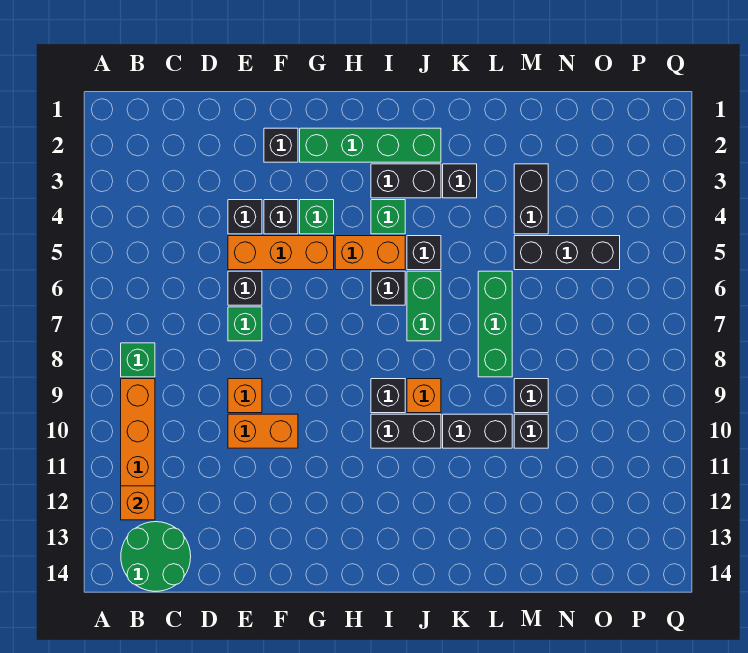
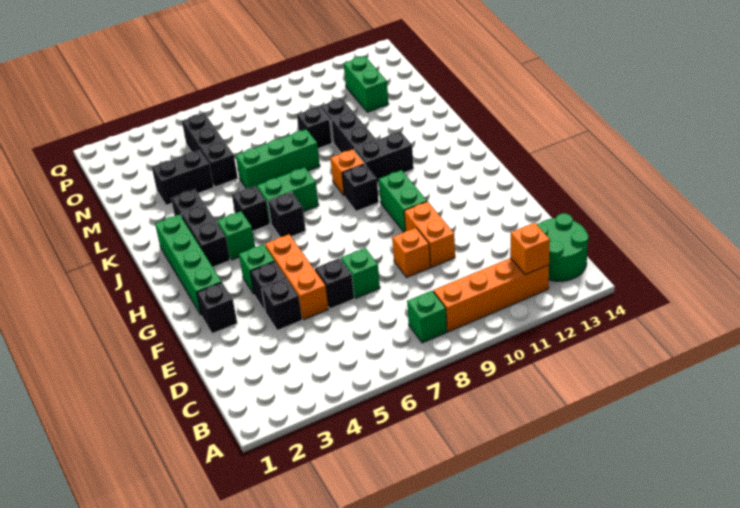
none -> green brick G10:H10 level 1
orange brick H5:I5 level 1 -> none
black brick I10:J10 level 1 -> black brick J10:J11 level 1
none -> green brick N12:O12 level 1

